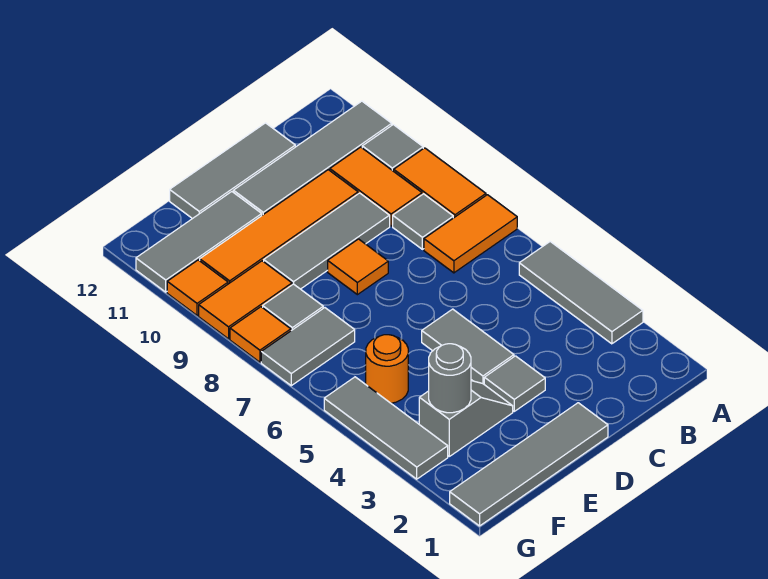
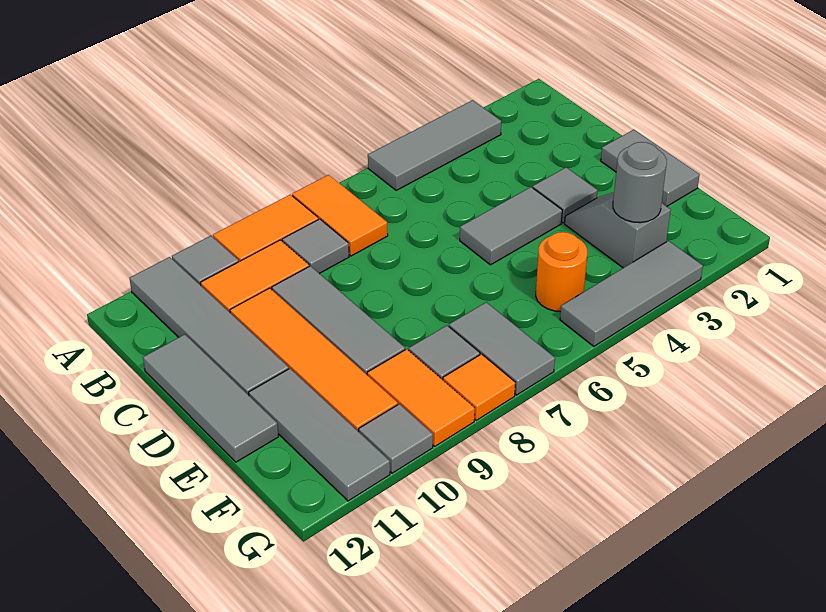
grey tile D1:G1 level 1 -> grey tile D1:E1 level 1
orange tile D8 level 1 -> none
orange tile G10 level 1 -> grey tile G10 level 1

